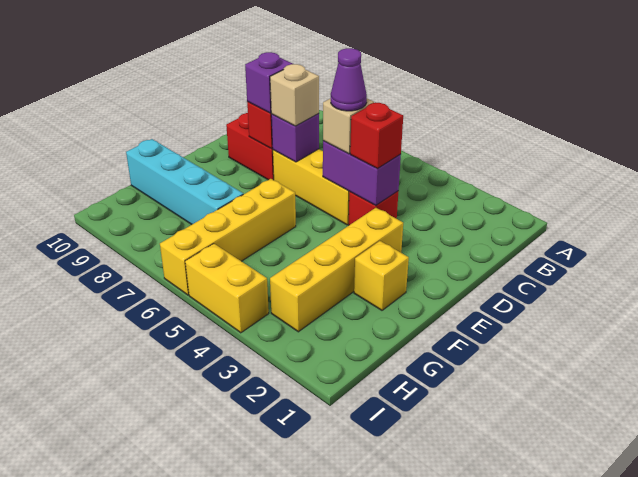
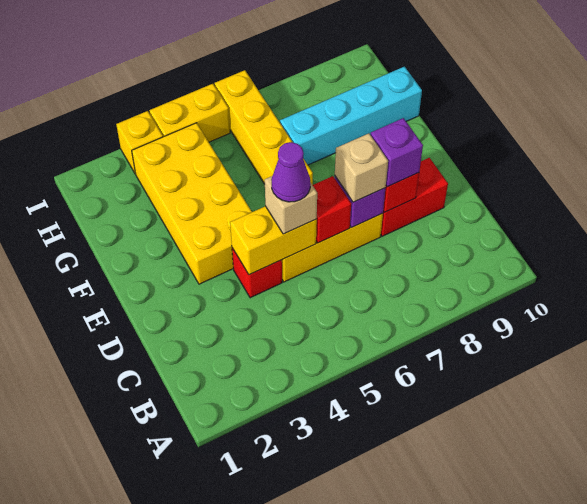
purple brick D4:D5 level 2 -> yellow brick D4:D5 level 2
red brick D4 level 3 -> red brick D6 level 2
yellow brick E3:H3 level 1 -> yellow brick E3:H4 level 1
yellow brick F2 level 1 -> yellow brick I3 level 1

